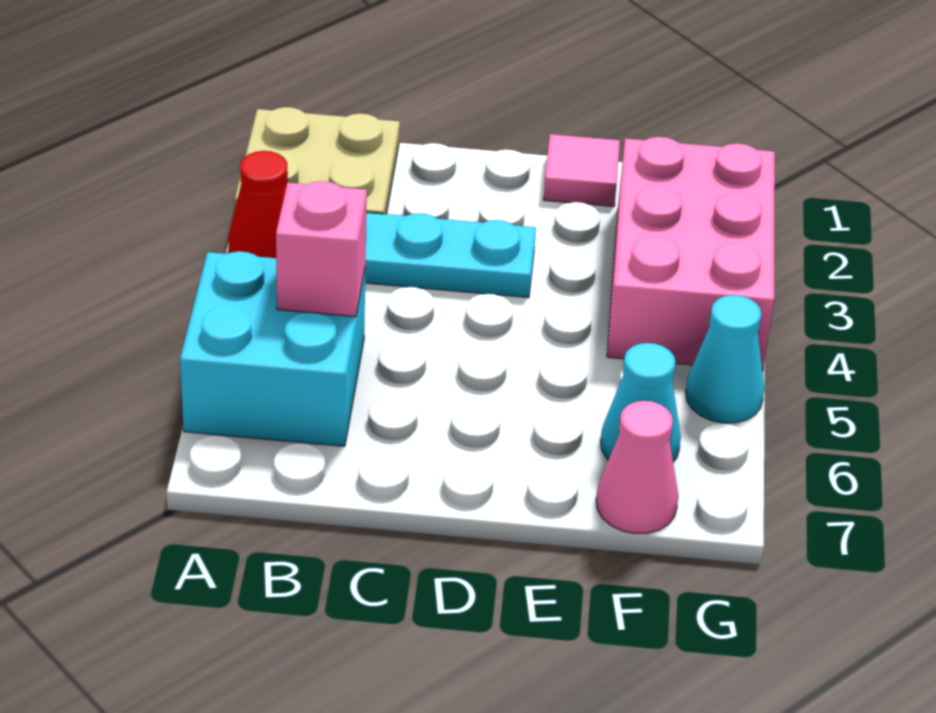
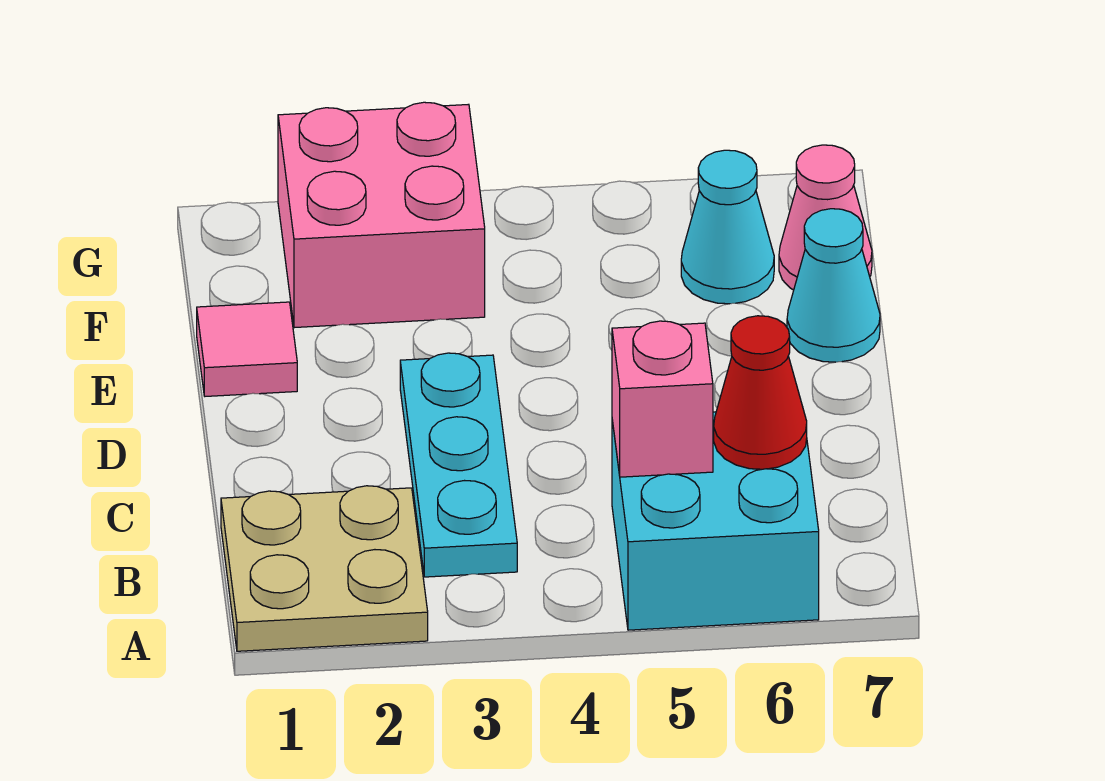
red cone A3 level 1 -> red cone B6 level 2
pink brick F2:G4 level 1 -> pink brick F2:G3 level 1
cyan cone G5 level 1 -> cyan cone E7 level 1

